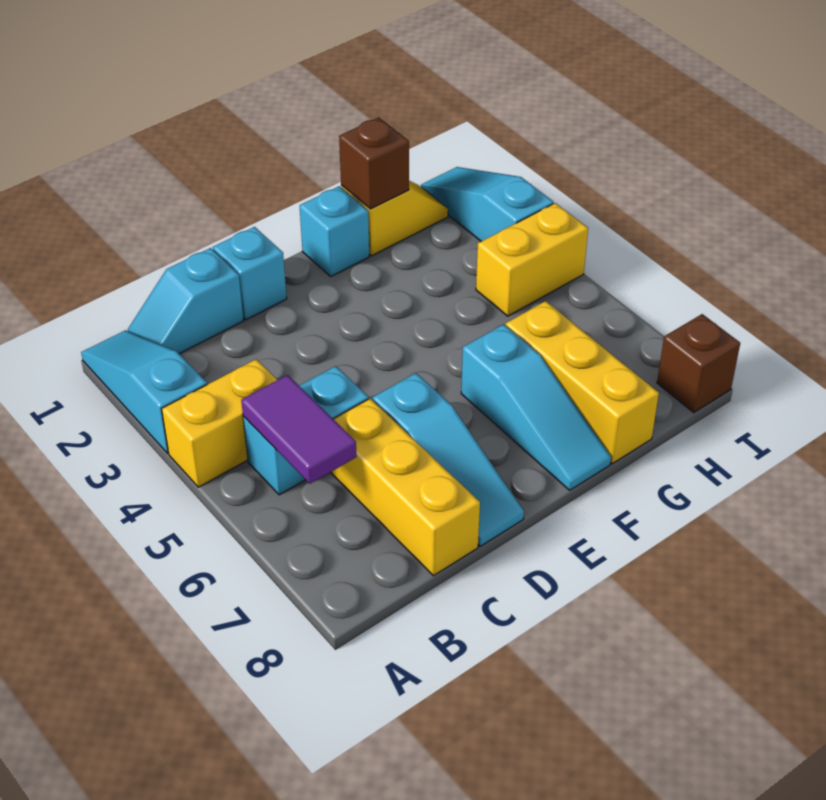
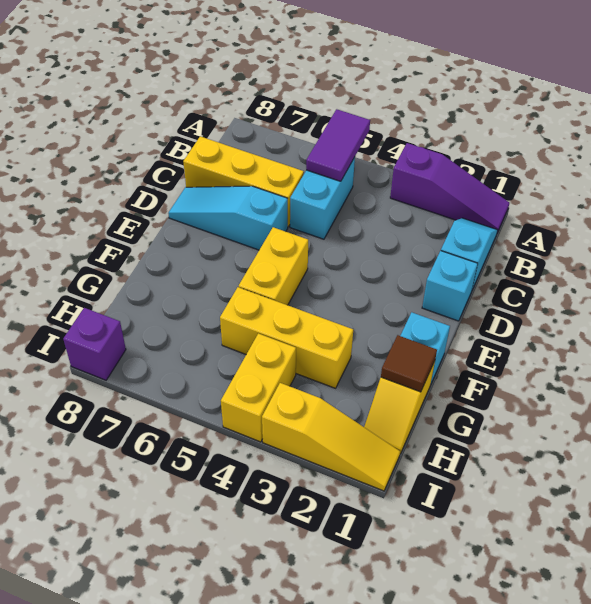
cyan slope A1:A3 level 1 top 3 -> purple slope A1:A3 level 1 top 3
yellow brick A4:B4 level 1 -> yellow brick E5:F5 level 1
purple tile B5:B6 level 2 -> purple tile A5:B5 level 2
cyan slope F6:F8 level 1 top 6 -> none
brown brick G1 level 2 -> brown tile G1 level 2
yellow brick G6:G8 level 1 -> yellow brick G3:G5 level 1
cyan slope I1:I3 level 1 top 3 -> yellow slope I1:I3 level 1 top 3
brown brick I8 level 1 -> purple brick I8 level 1

